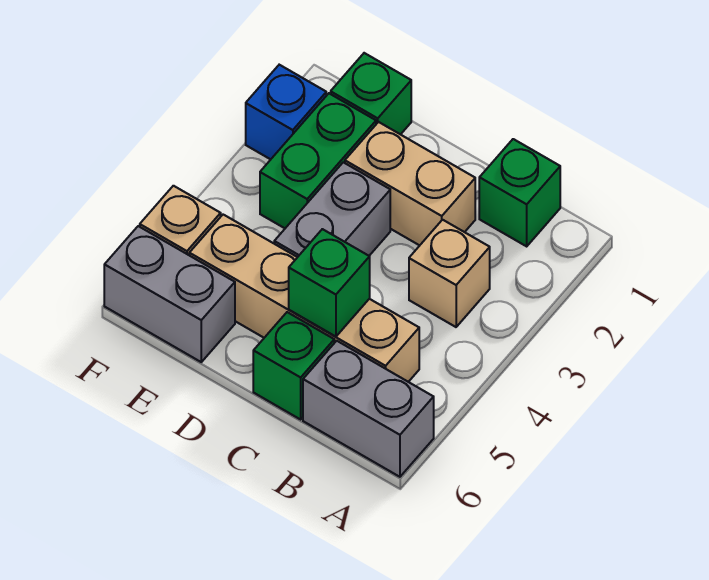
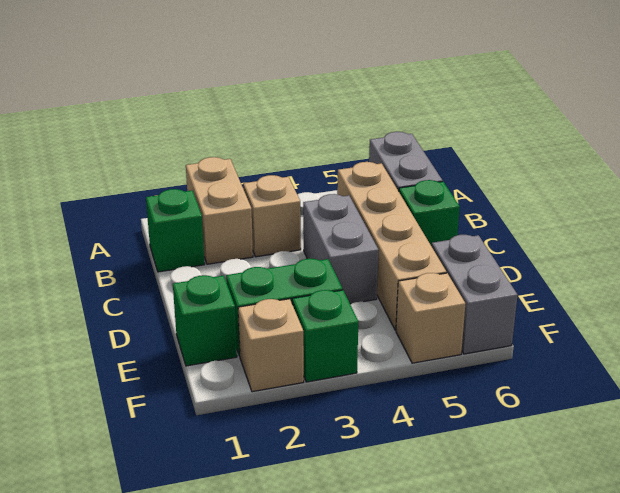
tan brick C2:D2 level 1 -> tan brick A2:B2 level 1
green brick C5 level 2 -> green brick F3 level 1
grey brick D3:D4 level 1 -> grey brick C4:D4 level 1
blue brick F2 level 1 -> tan brick F2 level 1

